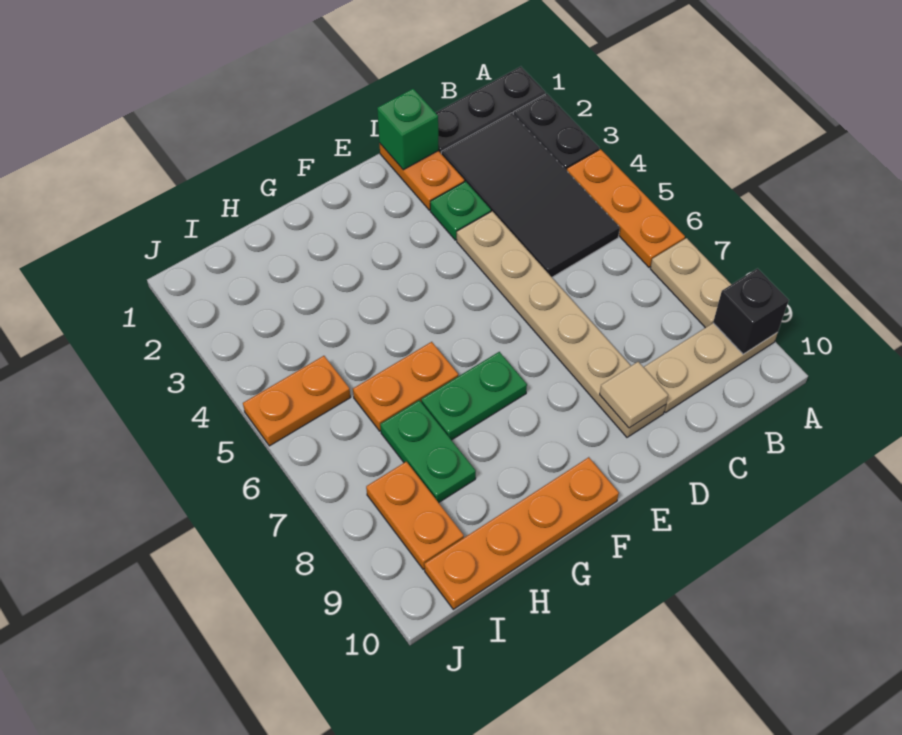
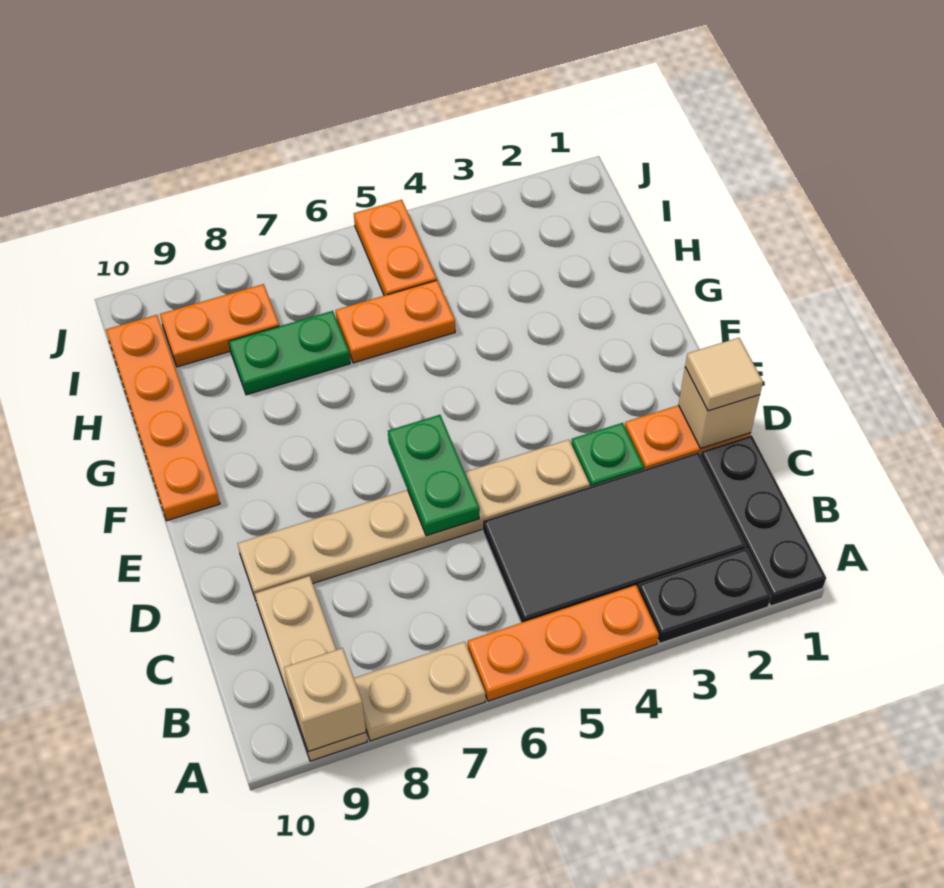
black brick A9 level 2 -> tan brick A9 level 2
green brick D1 level 2 -> tan brick D1 level 2
tan tile D9 level 2 -> tan tile D1 level 3
green plate F7:G7 level 1 -> green plate D6:E6 level 2
orange plate G6:H6 level 1 -> orange plate H5:H6 level 1

